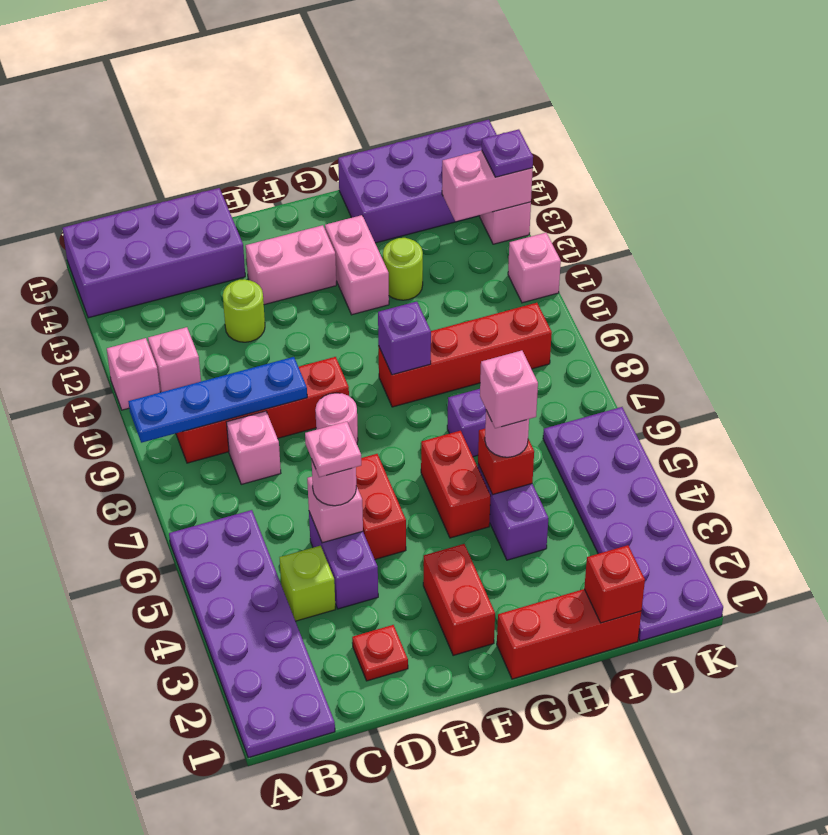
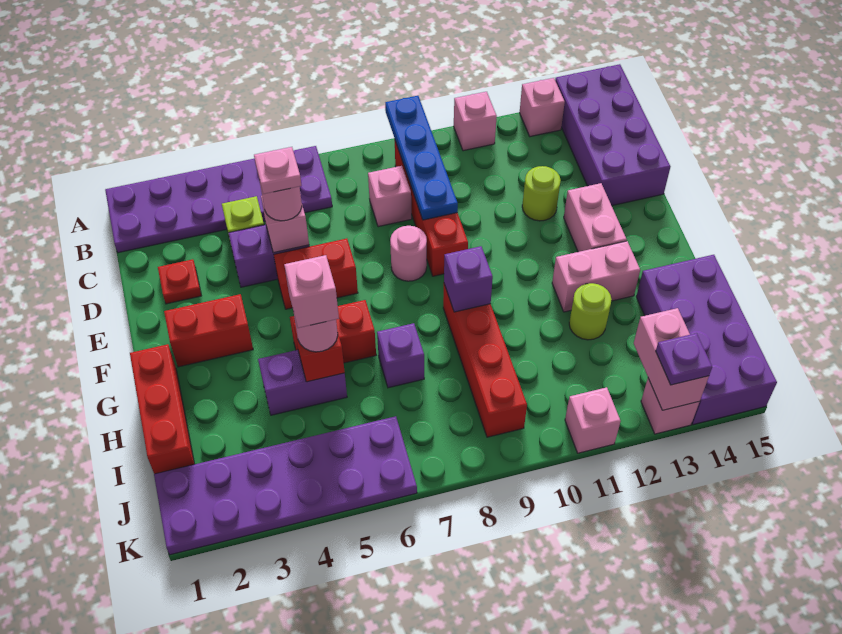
pink brick B11 level 1 -> pink brick A13 level 1
red brick I1 level 2 -> none

